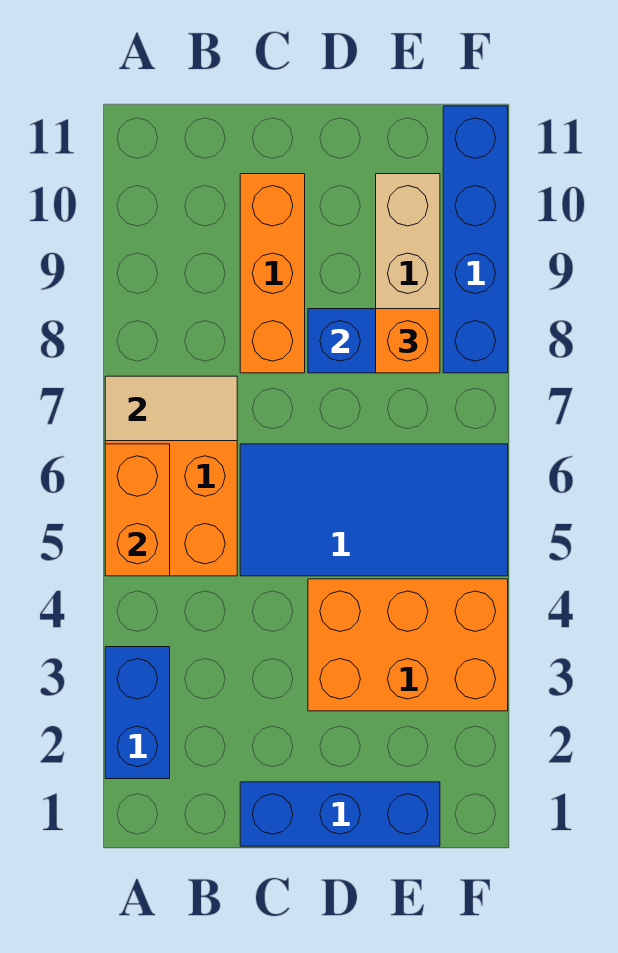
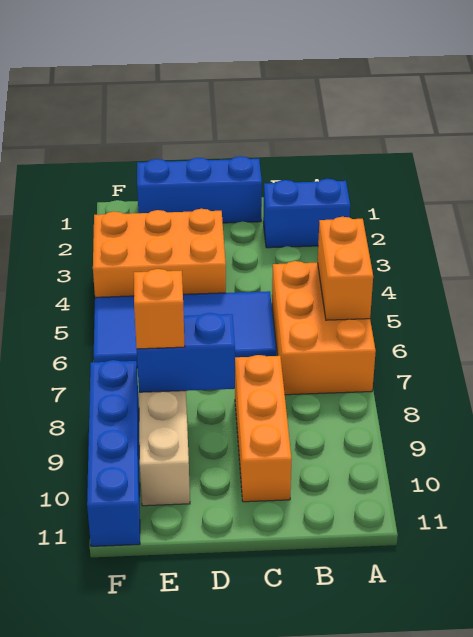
blue brick A2:A3 level 1 -> blue brick A2:B2 level 1
tan tile A7:B7 level 2 -> none

